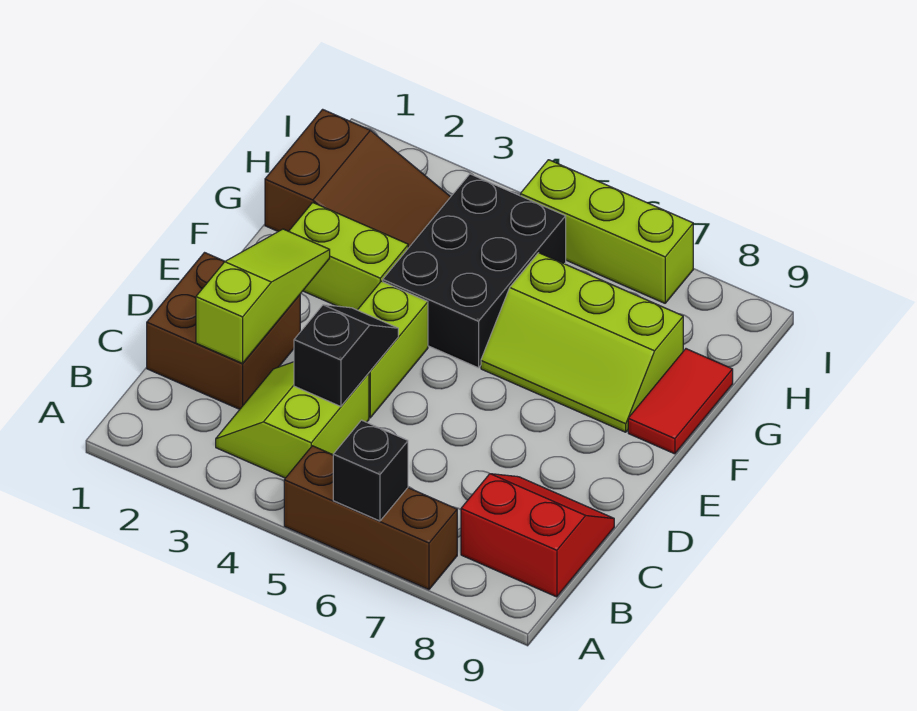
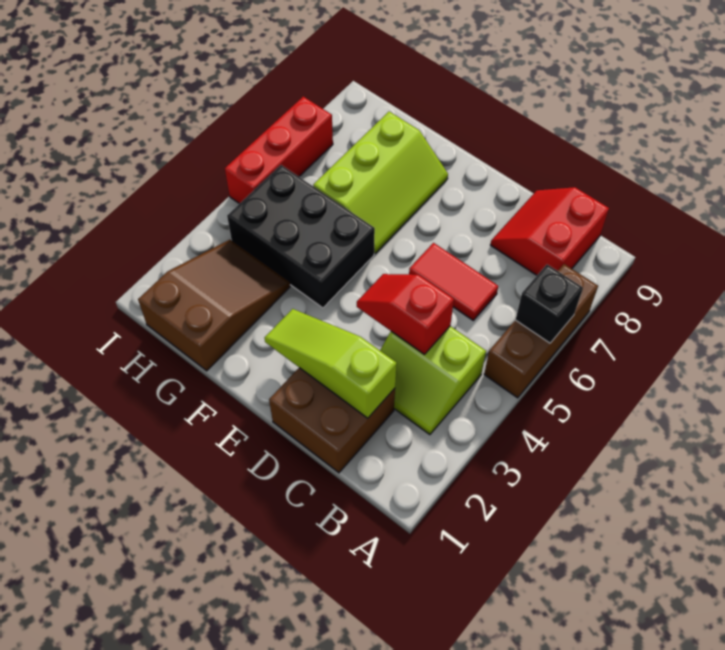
black slope C4:D4 level 2 top C -> red slope C4:D4 level 2 top C
lime brick D4:E4 level 1 -> none
lime brick F2:F3 level 1 -> none
red tile F9:G9 level 1 -> red tile C6:D6 level 1
lime brick I5:I7 level 1 -> red brick I5:I7 level 1

